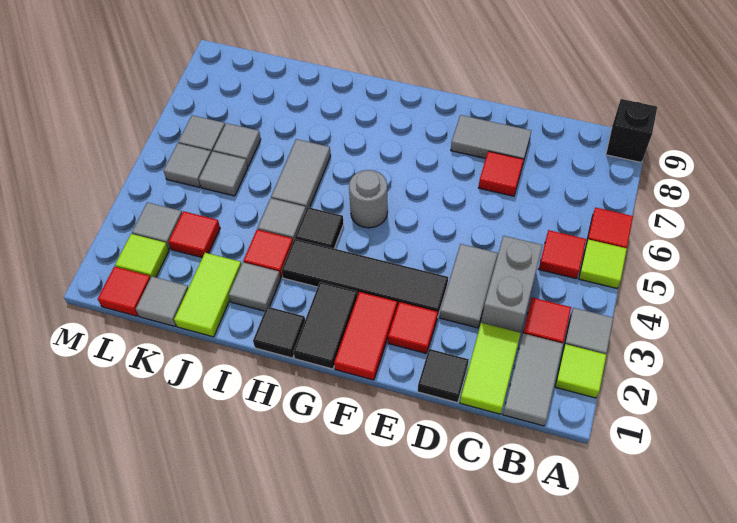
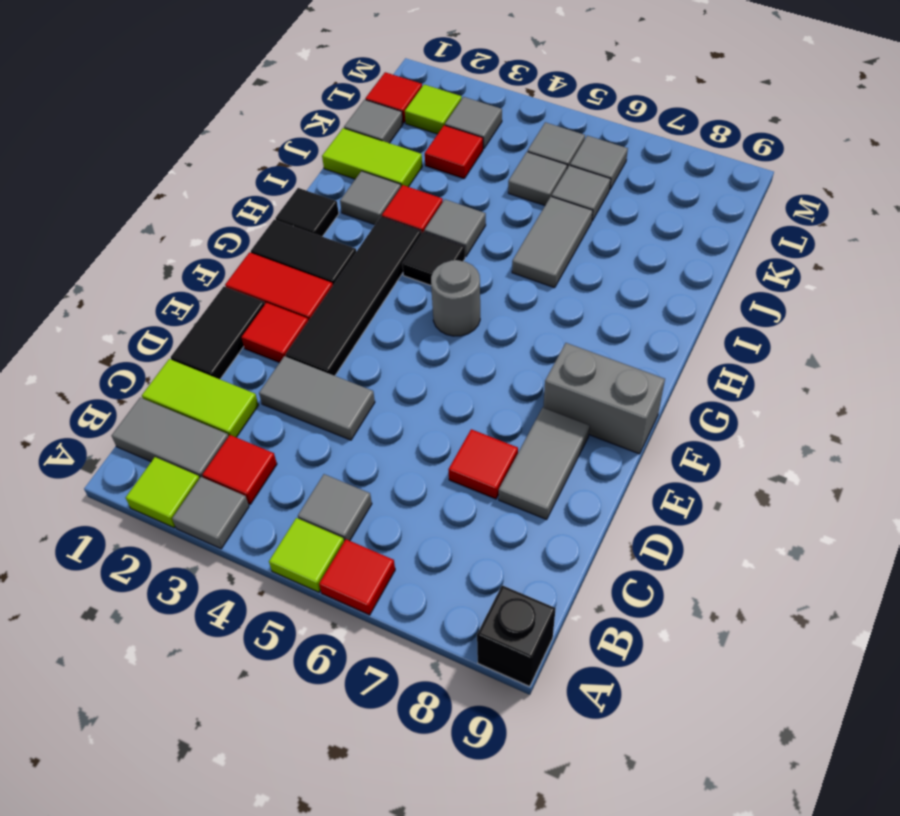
red tile B5 level 1 -> grey tile B5 level 1
grey brick C3:C4 level 1 -> grey brick F8:F9 level 1
black tile D1 level 1 -> black tile D1:E1 level 1
grey tile I5:I6 level 1 -> grey tile I6:J6 level 1

